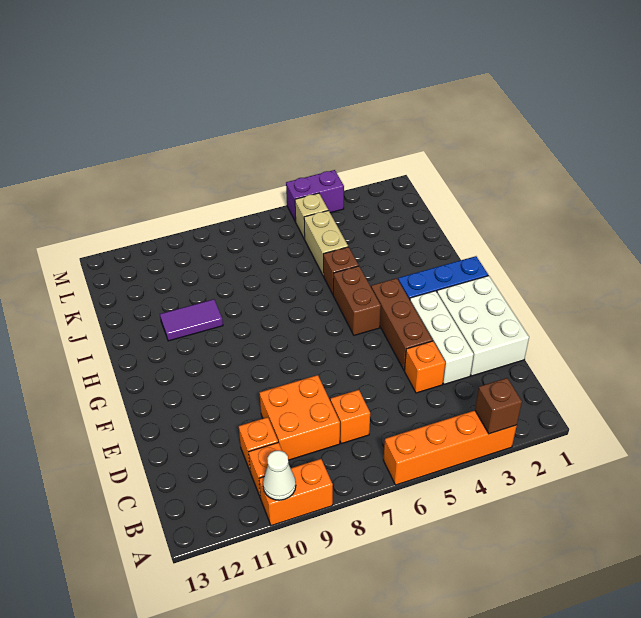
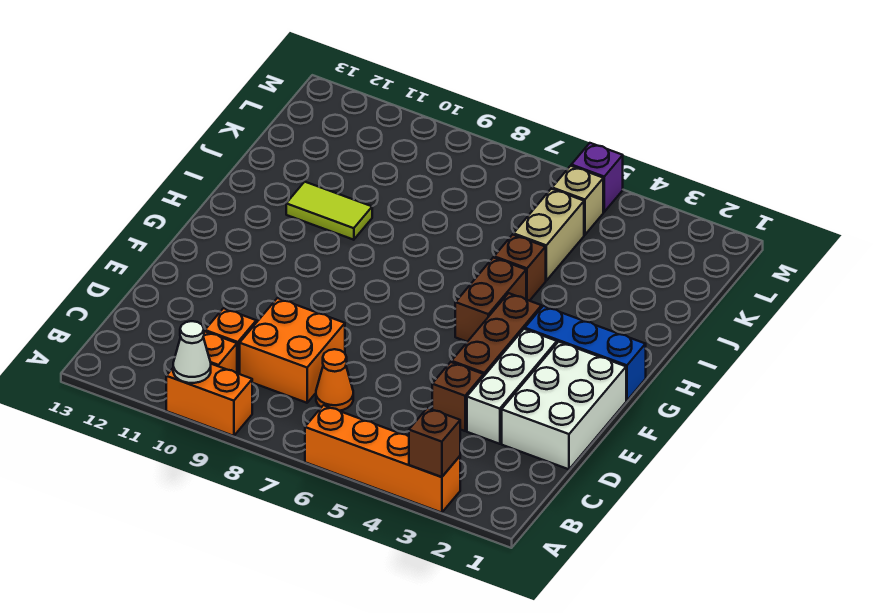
orange brick C7 level 1 -> orange cone C7 level 1
orange brick D4 level 1 -> brown brick D4 level 1
purple tile I10:I11 level 1 -> lime tile I10:I11 level 1
purple brick M4:M5 level 1 -> purple brick M5 level 1

